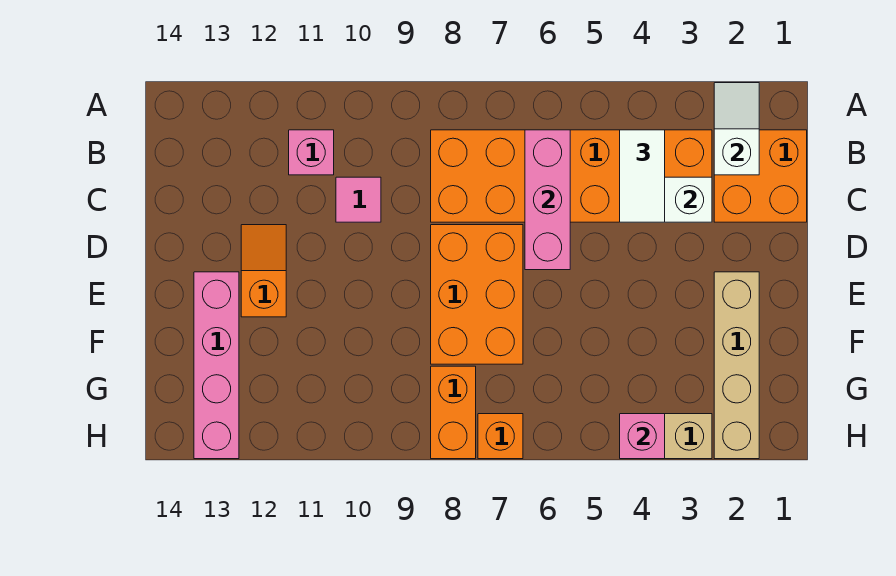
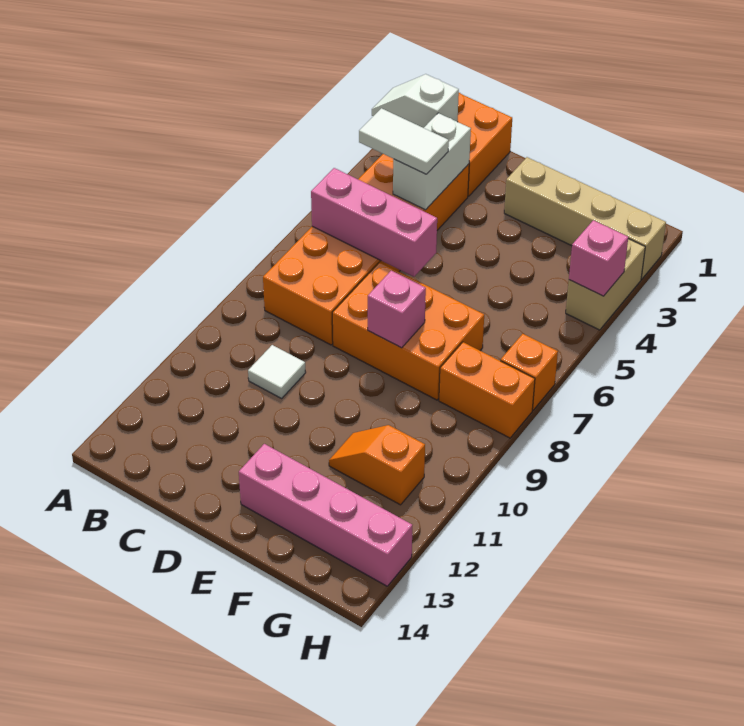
pink brick B11 level 1 -> pink brick E8 level 2
pink tile C10 level 1 -> white tile C10 level 1
orange slope D12:E12 level 1 top E -> orange slope F11:G11 level 1 top G

